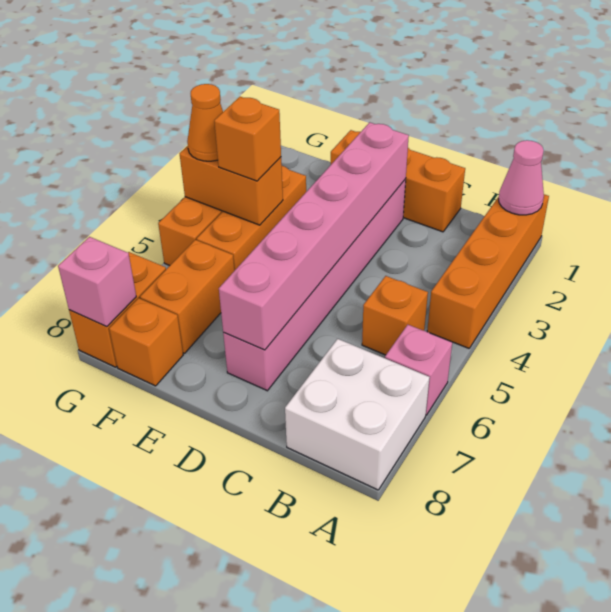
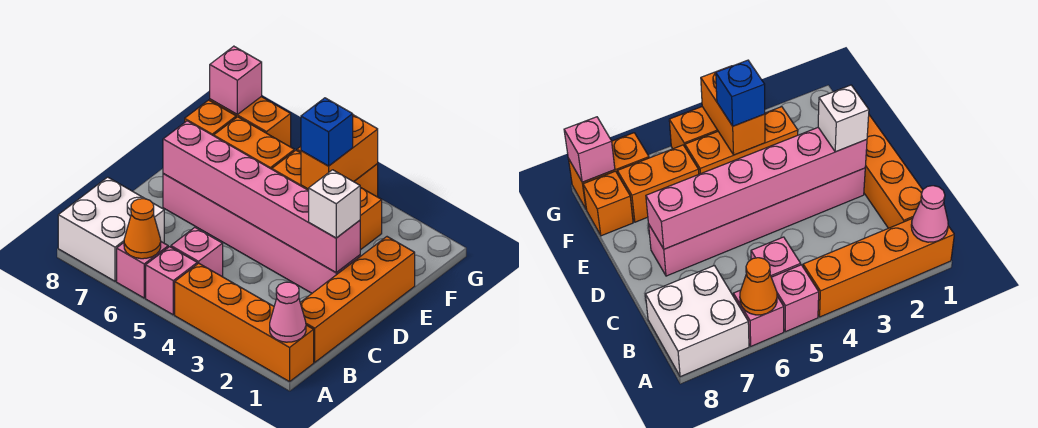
none -> pink brick A5 level 1
orange brick B5 level 1 -> pink brick B5 level 1
orange brick C1:E1 level 1 -> orange brick B1:E1 level 1
none -> white brick D2 level 3
orange brick F4 level 3 -> blue brick F4 level 3
orange cone G4 level 3 -> orange cone A6 level 2

